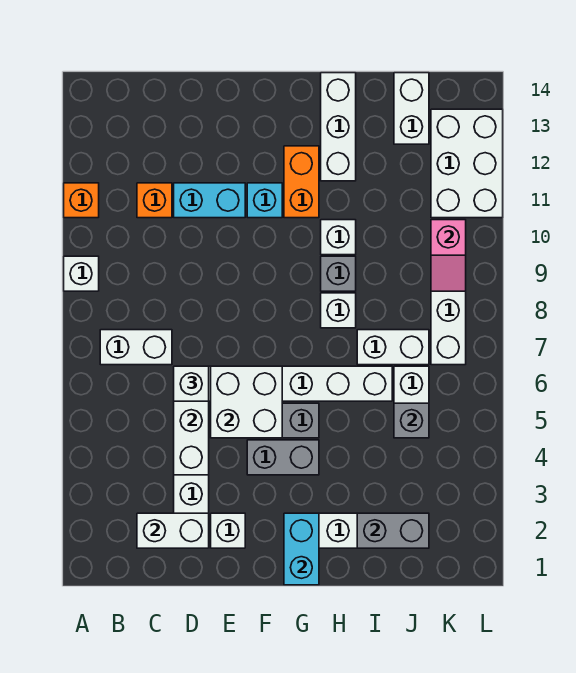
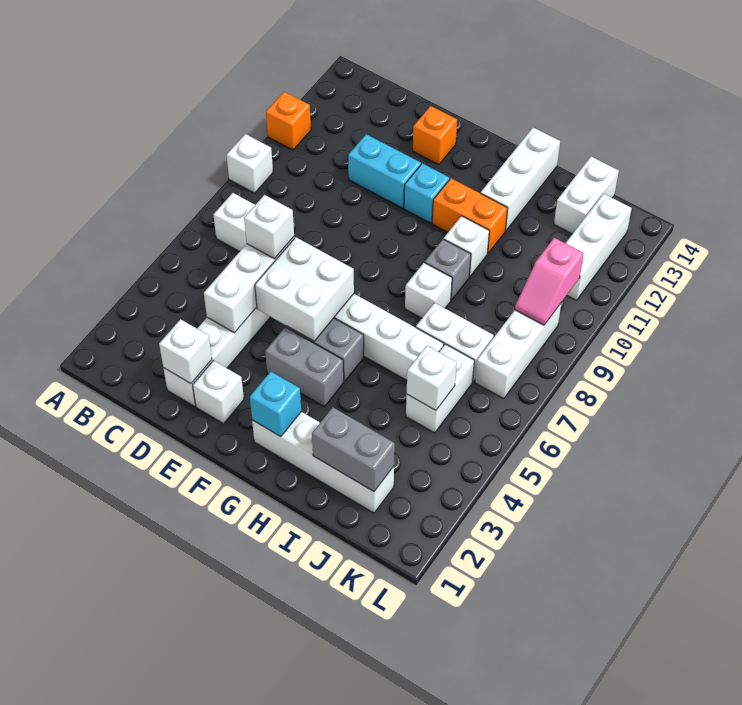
white brick C2:D2 level 2 -> white brick D2 level 2
orange brick C11 level 1 -> orange brick E13 level 1
cyan brick G1:G2 level 2 -> cyan brick G2 level 2
orange brick G11:G12 level 1 -> orange brick G11:H11 level 1
grey brick J5 level 2 -> white brick J5 level 2
white brick K11:L13 level 1 -> white brick K11:K13 level 1

